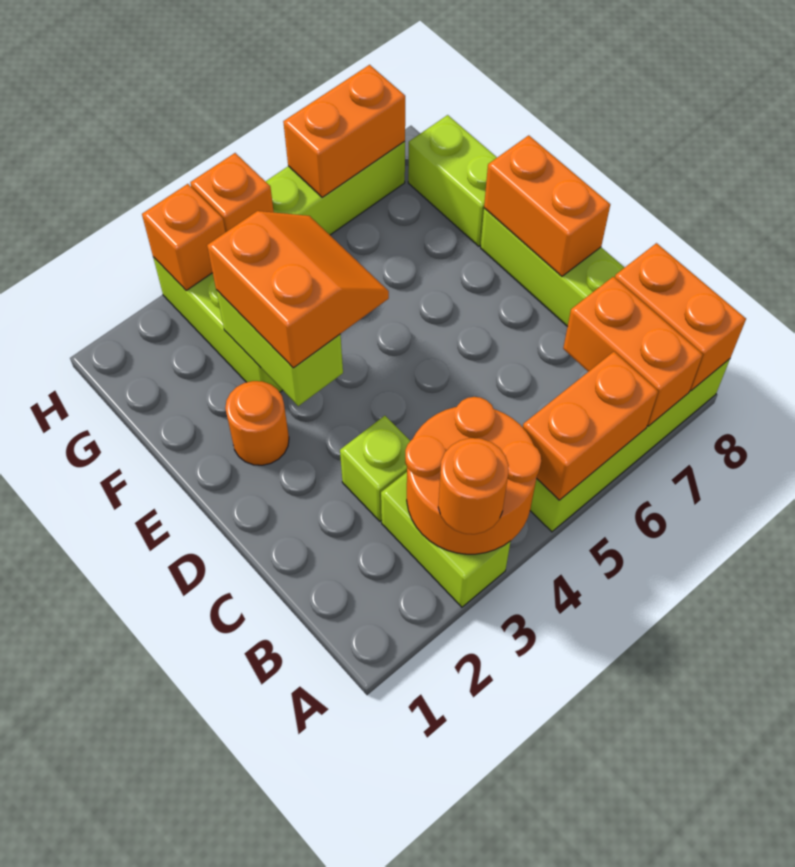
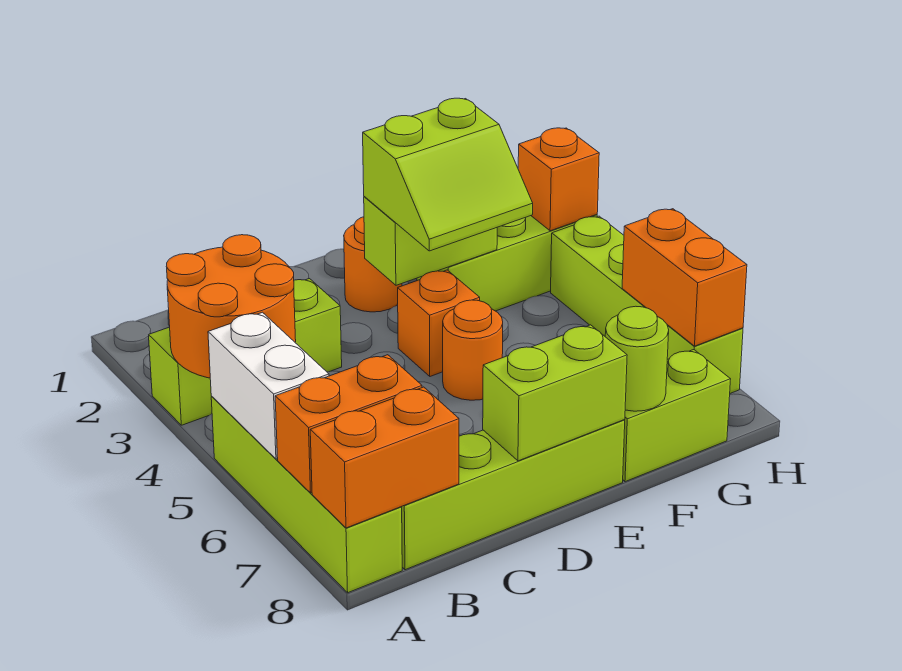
orange round brick A3 level 3 -> orange round brick E5 level 1
orange brick A5:A6 level 2 -> white brick A5:A6 level 2
orange brick D8:E8 level 2 -> lime brick D8:E8 level 2
orange slope E3:F4 level 3 top 3 -> lime slope E3:F4 level 3 top 3
none -> lime round brick F8 level 2
orange brick H4 level 2 -> orange brick E4 level 1

